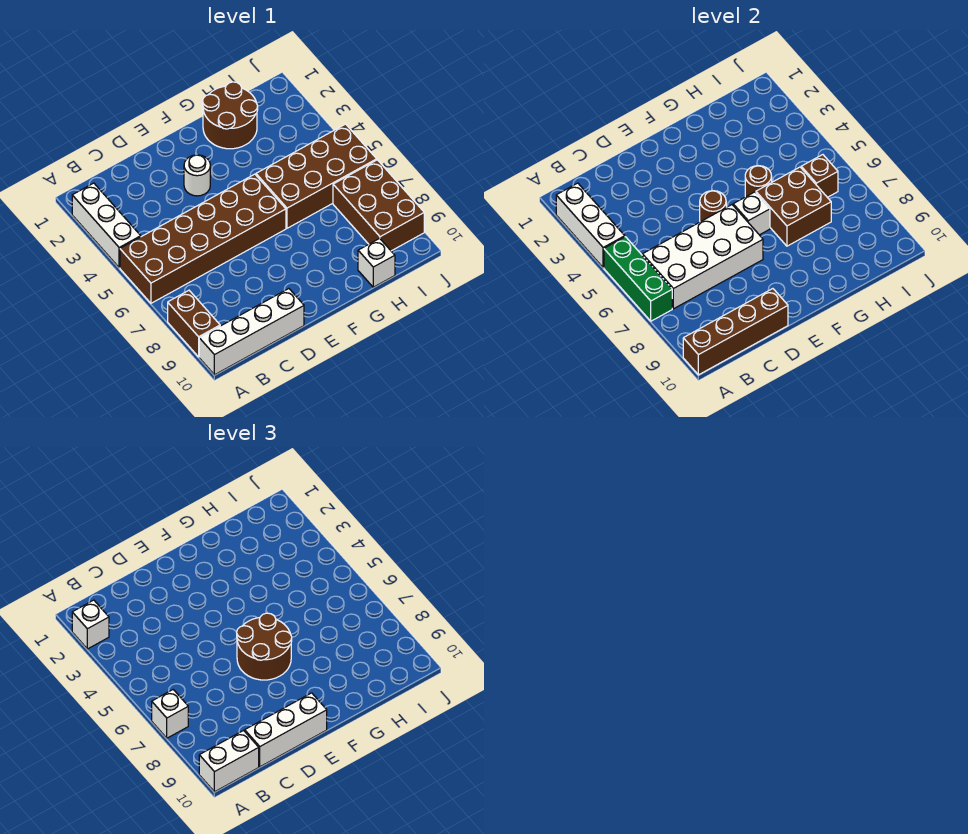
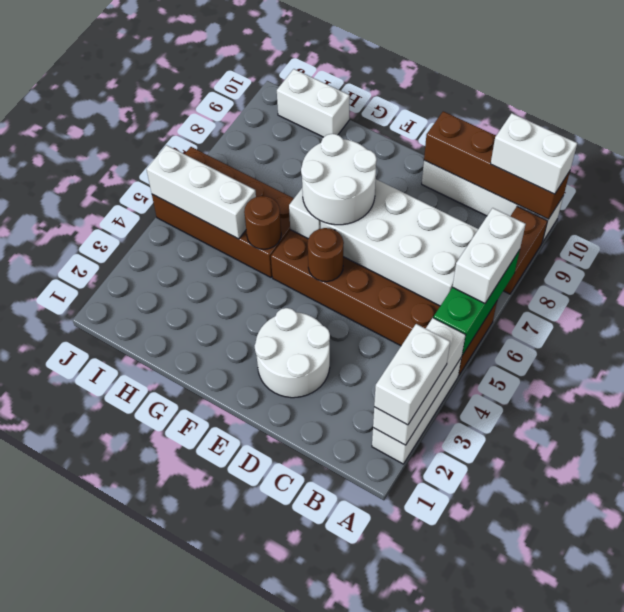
white brick A2 level 3 -> white brick A2:A3 level 3
white brick A7 level 3 -> white brick A6:A7 level 3
white brick C10:E10 level 3 -> white brick H5:J5 level 2
white round brick E3 level 1 -> white round brick D2:E3 level 1
brown round brick E6:F7 level 3 -> white round brick E6:F7 level 3
brown round brick G1:H2 level 1 -> none
brown brick G6:H7 level 2 -> none
white brick H10 level 1 -> white brick H10:I10 level 1
brown brick I6 level 2 -> none
brown brick I7:J9 level 1 -> none

